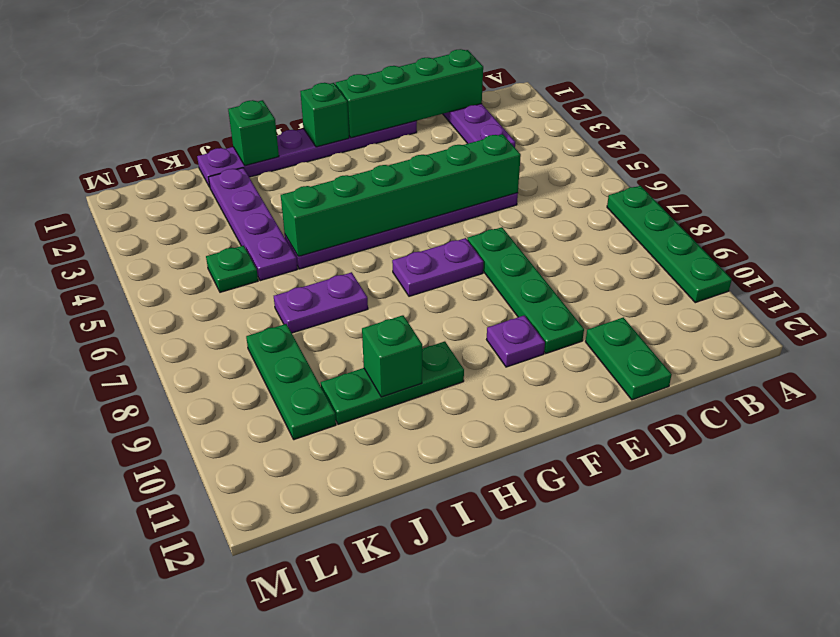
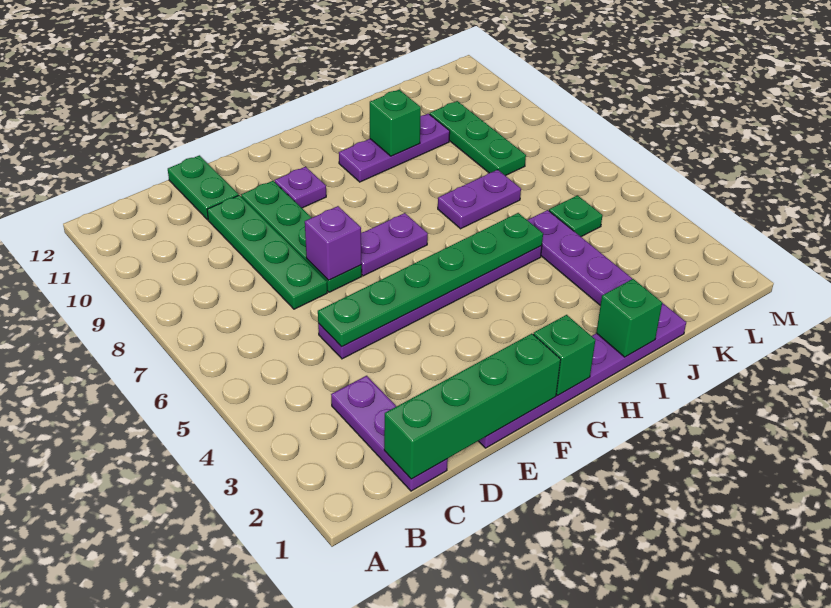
green plate A7:A10 level 1 -> green plate D7:D10 level 1
green brick D5:I5 level 2 -> green plate D5:I5 level 2
none -> purple brick E7 level 2
green plate H10:J10 level 1 -> purple plate H10:J10 level 1

